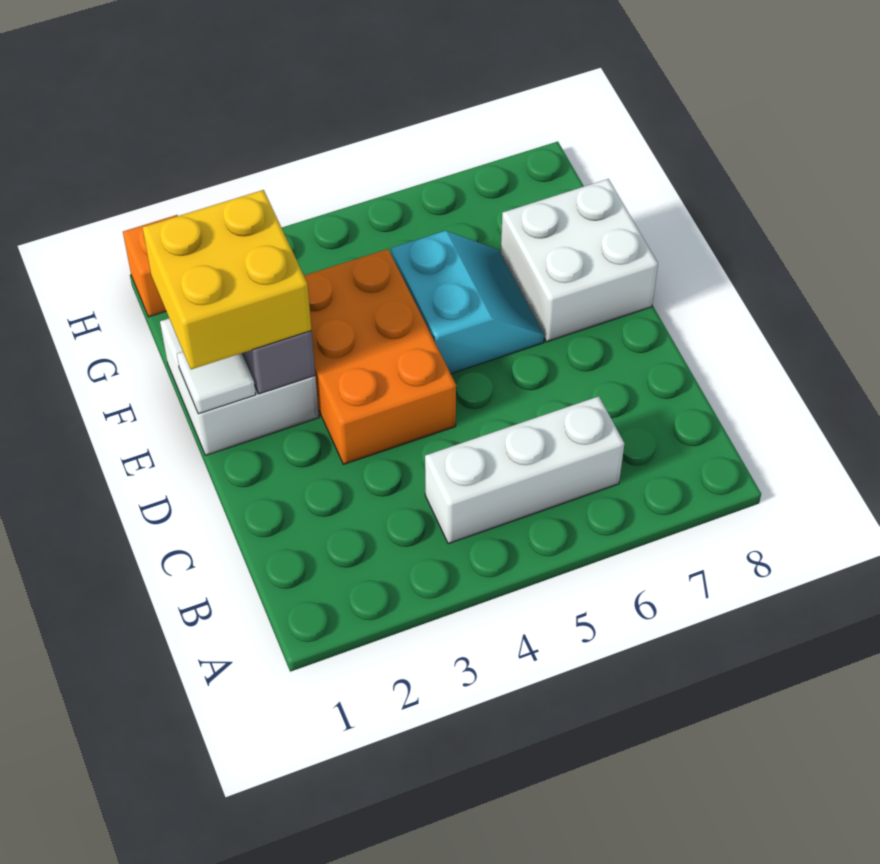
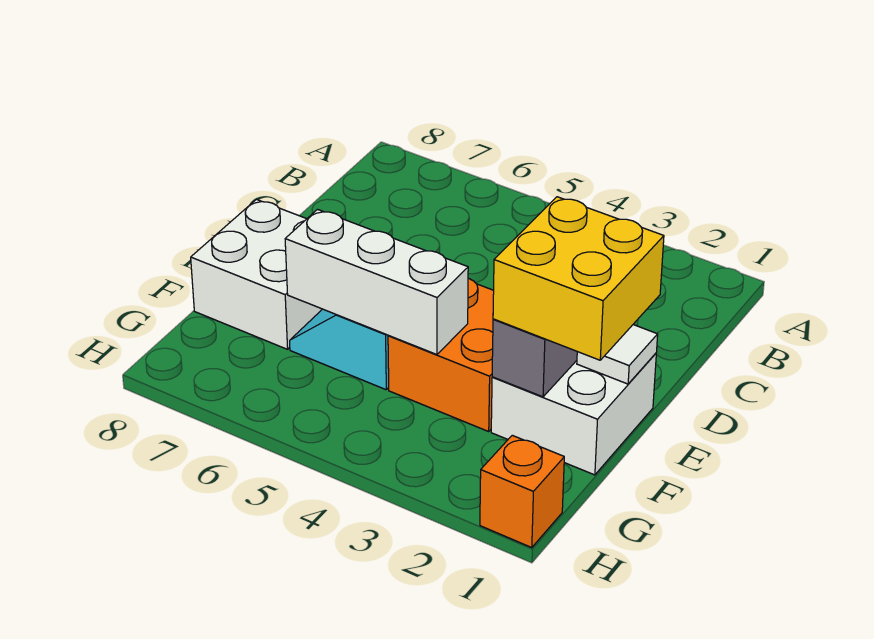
white brick B4:B6 level 1 -> white brick F4:F6 level 2
orange brick D3:F4 level 1 -> orange brick E3:F4 level 1

